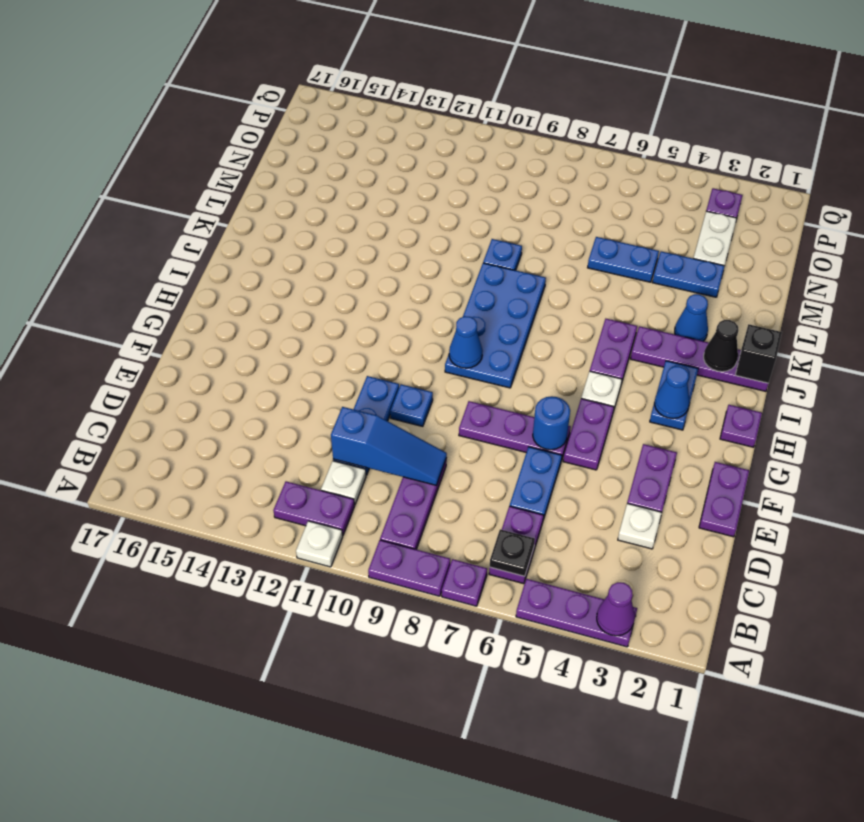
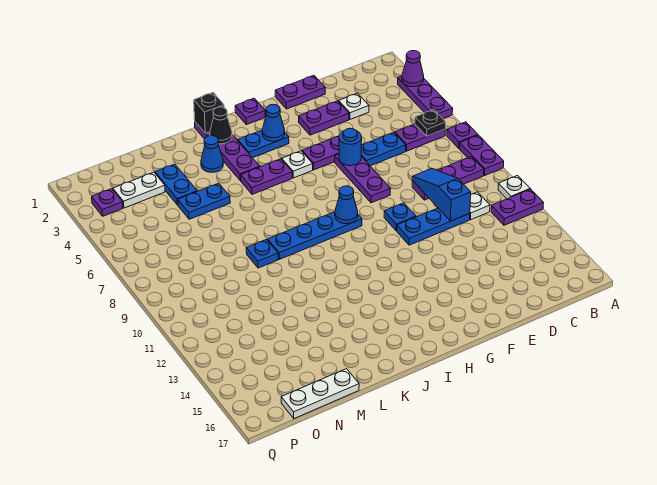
purple plate B11:B12 level 1 -> purple plate A12:B12 level 1
blue plate H8:K9 level 1 -> blue plate H9:K9 level 1
blue plate M5:M6 level 1 -> blue plate L5:M5 level 1
none -> white plate M17:O17 level 1

